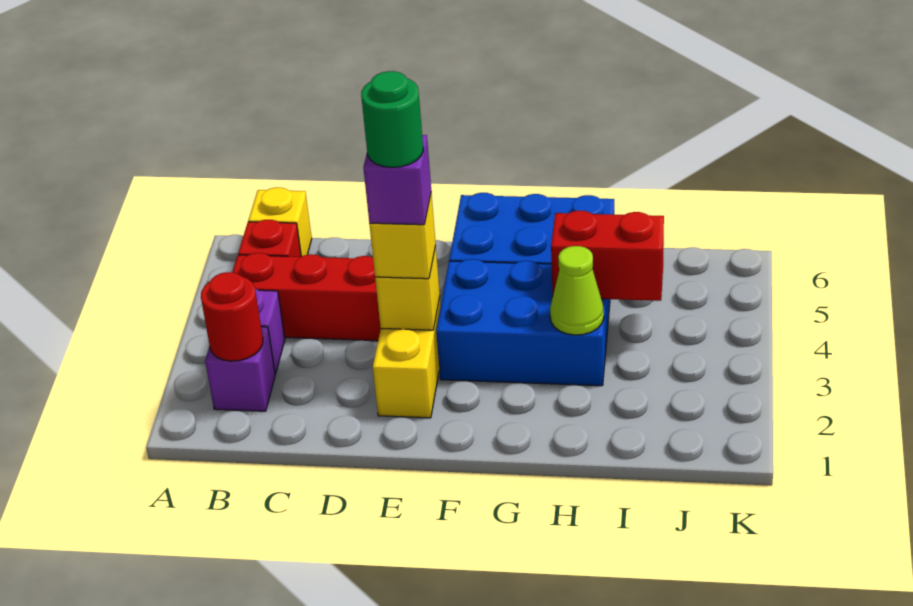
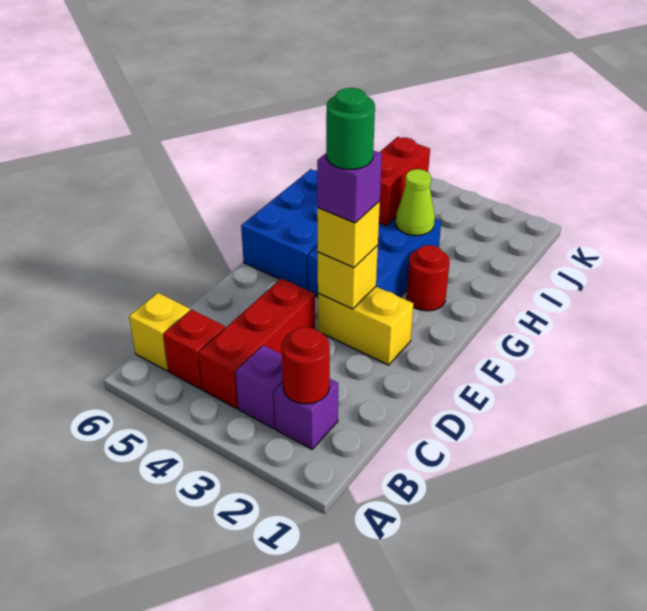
none -> red round brick G2 level 1

